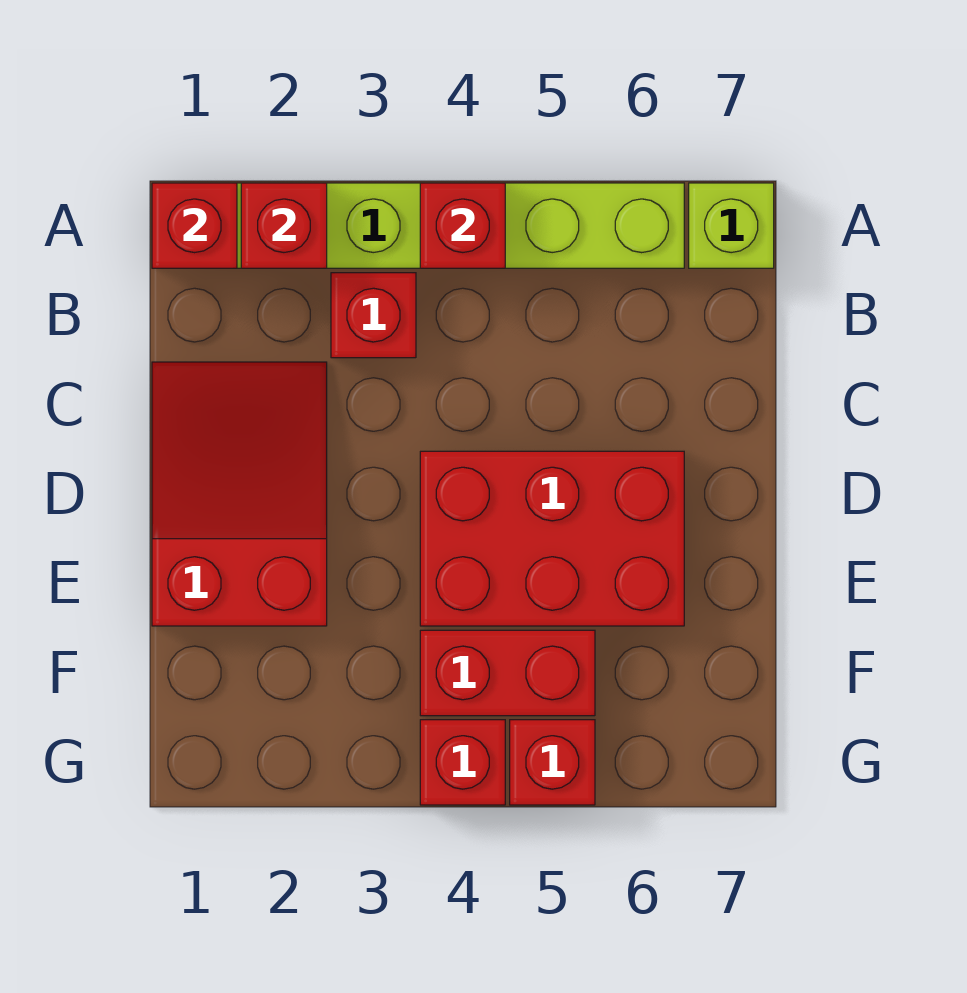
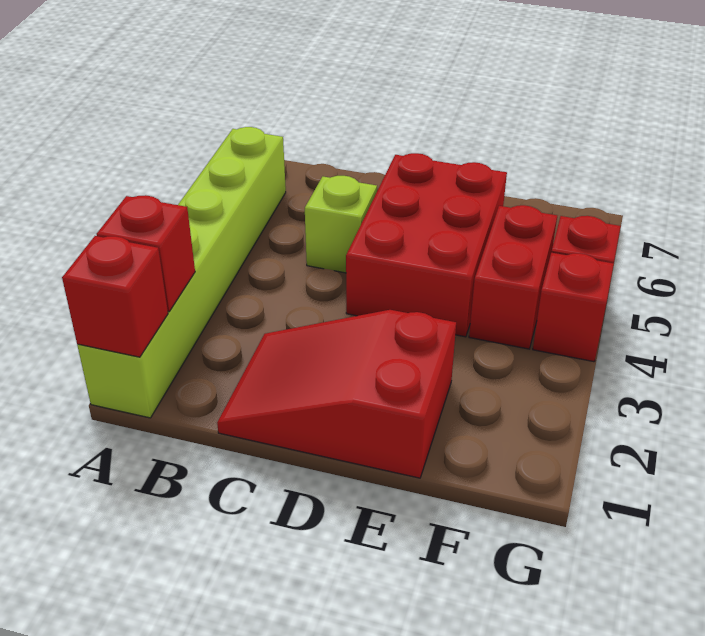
red brick A4 level 2 -> none
lime brick A7 level 1 -> lime brick C5 level 1
red brick B3 level 1 -> none

